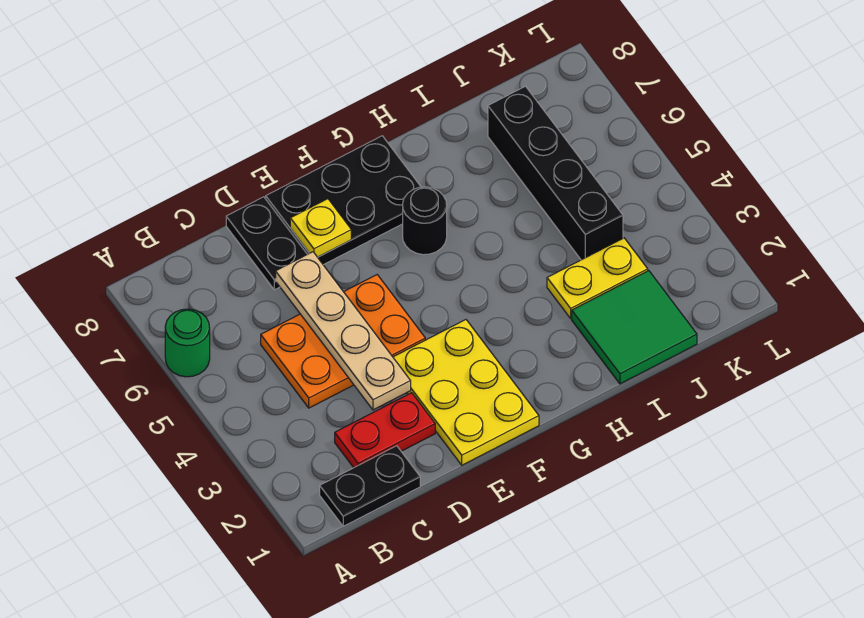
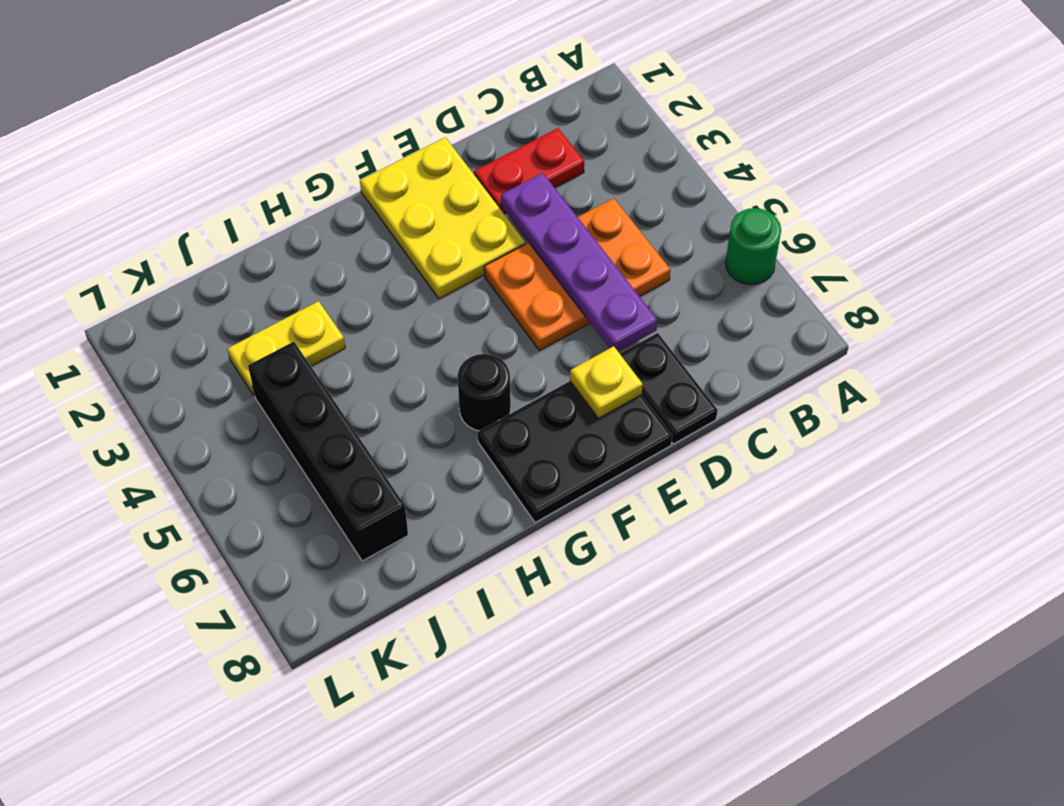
black plate B1:C1 level 1 -> none
tan plate D3:D6 level 2 -> purple plate D3:D6 level 2
green tile I1:J2 level 1 -> none

